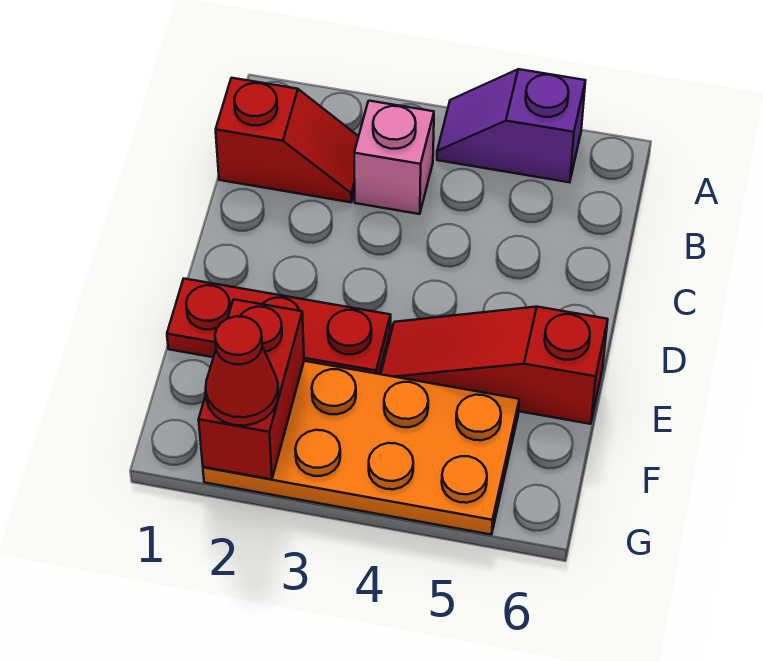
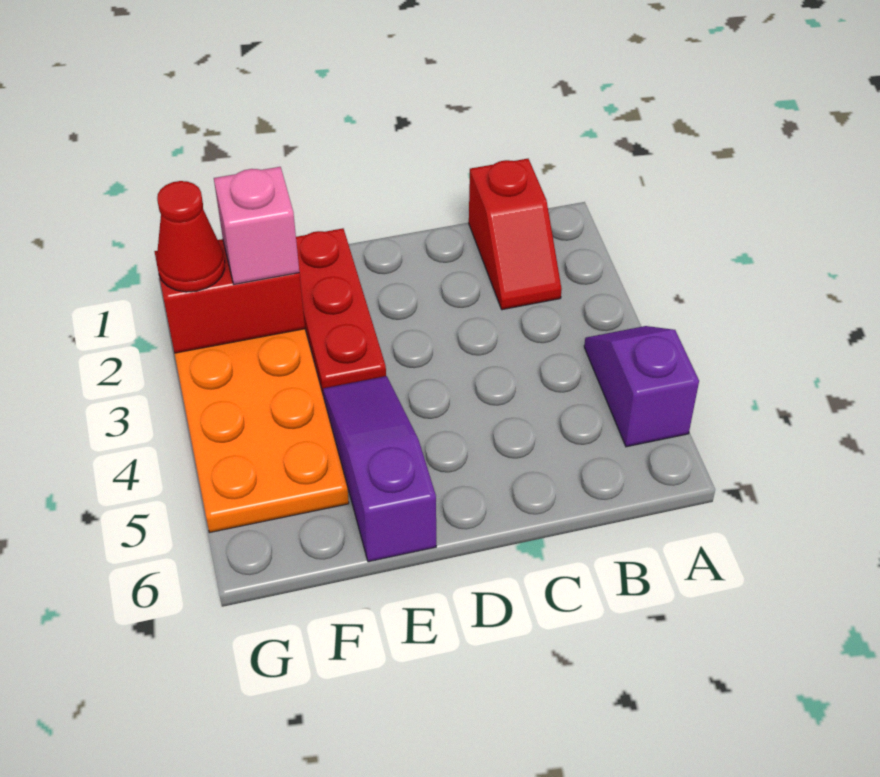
pink brick B3 level 1 -> pink brick F2 level 3
red slope E4:E6 level 1 top 6 -> purple slope E4:E6 level 1 top 6

